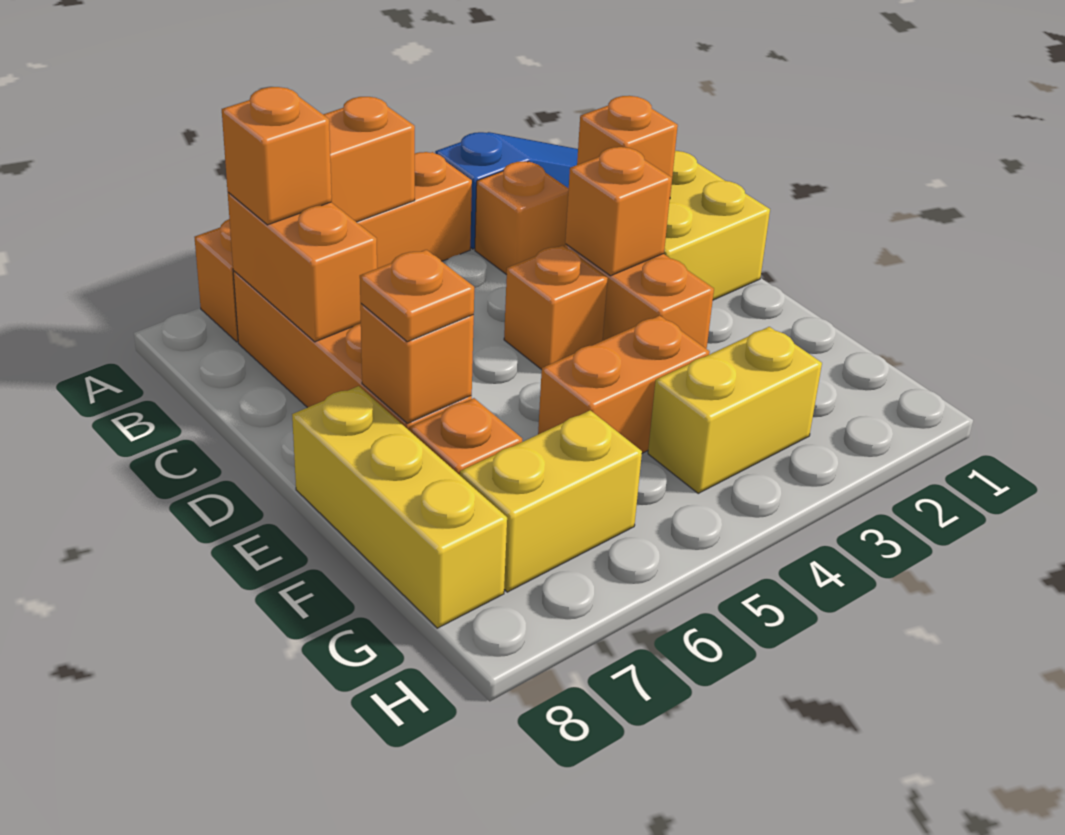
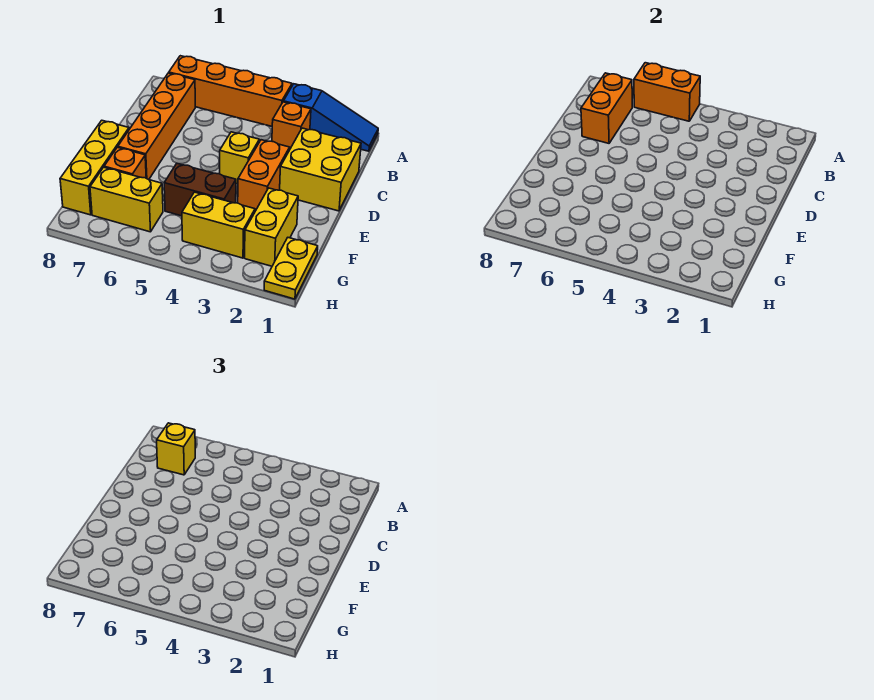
orange brick B7 level 3 -> yellow brick B7 level 3
orange brick C2 level 2 -> none
orange brick D3 level 2 -> none
orange brick D4 level 1 -> yellow brick D4 level 1
orange brick E7 level 2 -> none
orange plate E7 level 3 -> none
none -> yellow brick F2:G2 level 1
orange brick F4:F5 level 1 -> brown brick F4:F5 level 1
none -> yellow plate G1:H1 level 1

